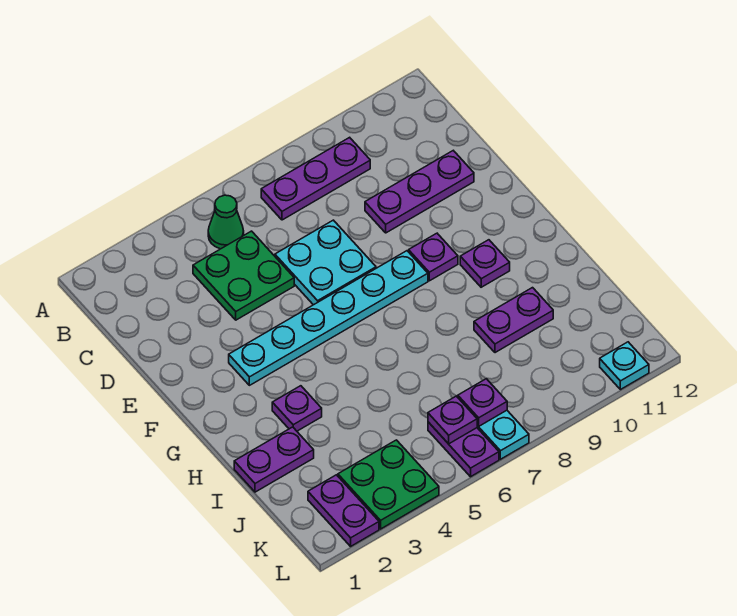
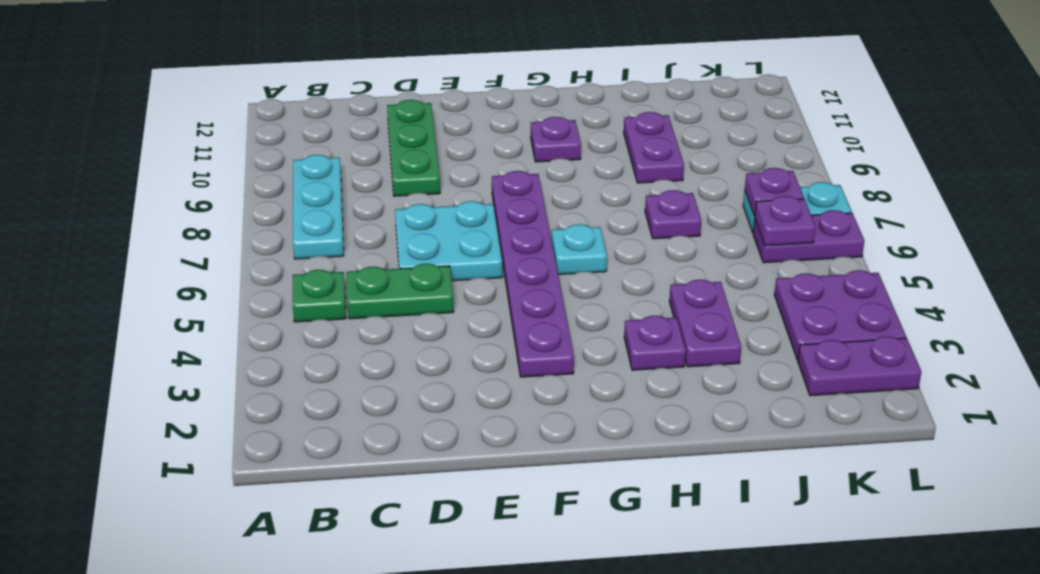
green cone B5 level 1 -> green plate B5 level 1
purple plate B7:B9 level 1 -> cyan plate B7:B9 level 1
green plate C4:D5 level 1 -> green plate C5:D5 level 1
purple plate D9:D11 level 1 -> green plate D9:D11 level 1
cyan plate F3:F8 level 1 -> purple plate F3:F8 level 1
purple plate F9 level 1 -> purple plate I7 level 1
purple plate I1:I2 level 1 -> purple plate I3:I4 level 1
green plate K3:L4 level 1 -> purple plate K3:L4 level 1
cyan plate L11 level 1 -> cyan plate G6 level 1

